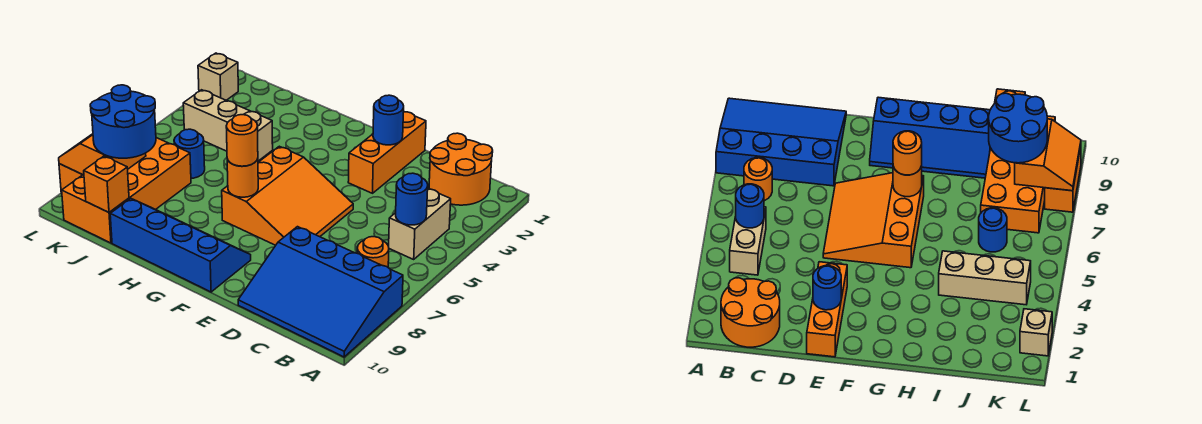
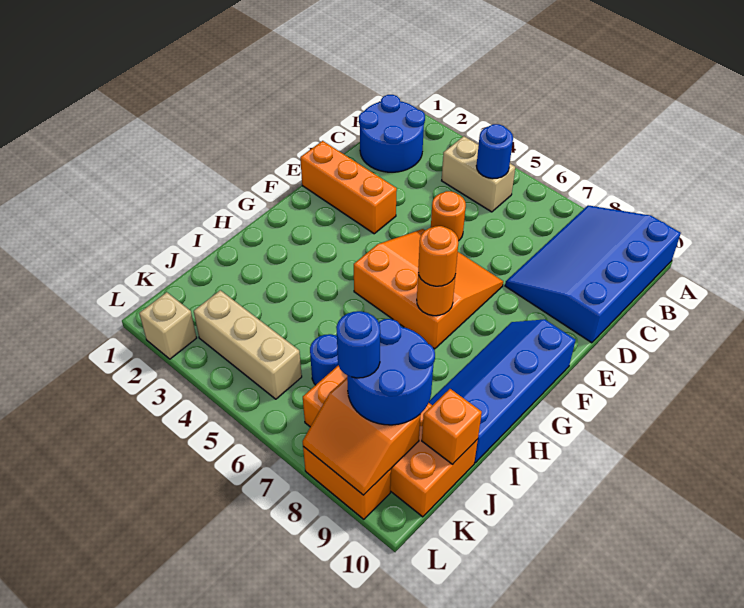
blue slope A8:D10 level 1 top 8 -> blue slope A8:D10 level 1 top 10
orange round brick B1:C2 level 1 -> blue round brick B1:C2 level 1
orange round brick B7 level 1 -> orange round brick D5 level 1
blue round brick E2 level 2 -> blue round brick K8 level 4
tan brick I4:K4 level 1 -> tan brick K3:K5 level 1

